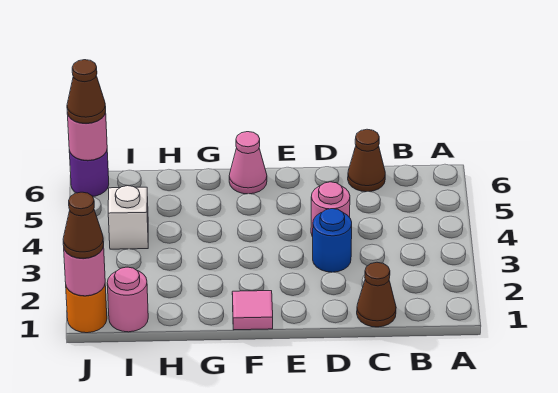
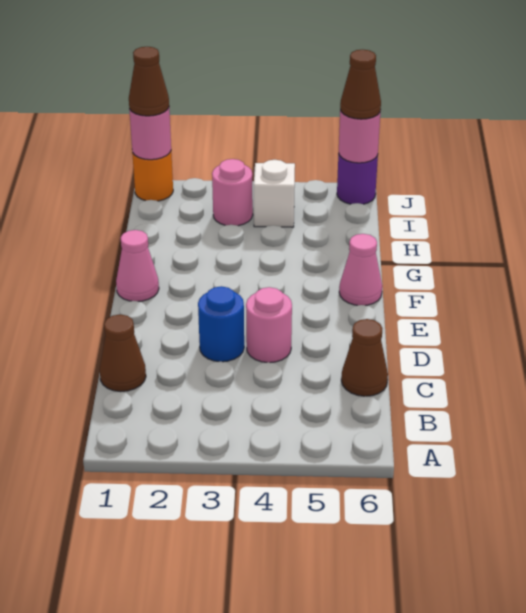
pink tile F1 level 1 -> pink cone F1 level 1
pink round brick I1 level 1 -> pink round brick I3 level 1

